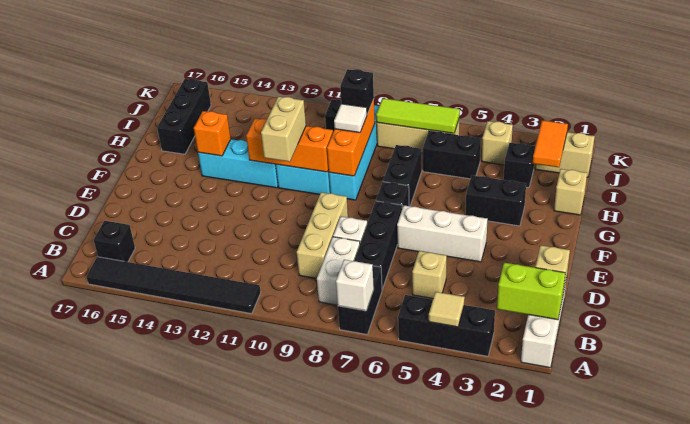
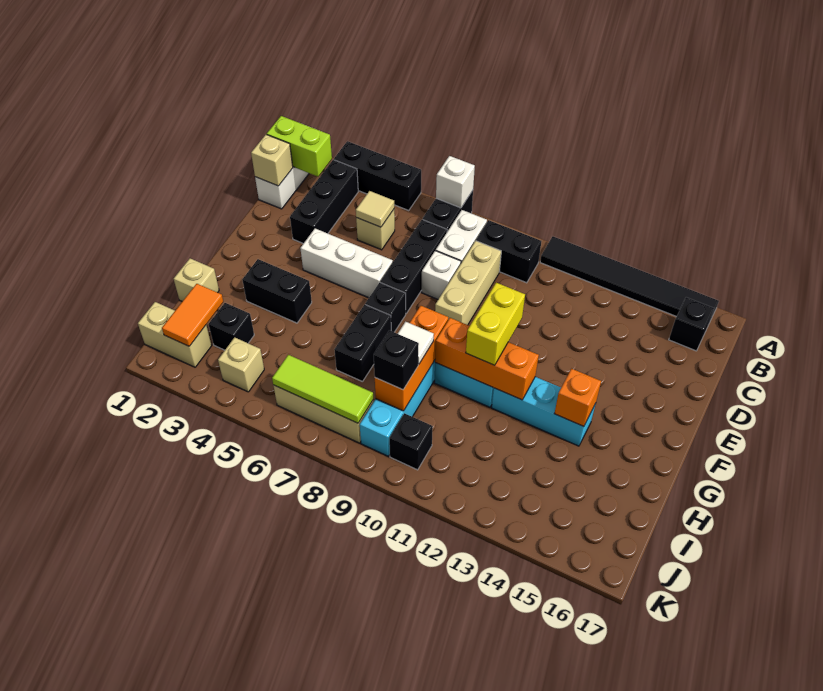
tan tile A4 level 2 -> tan tile C5 level 2
tan brick F11:G11 level 3 -> yellow brick F11:G11 level 3
black brick H16:J16 level 1 -> black brick B3:D3 level 1
black brick I5:I6 level 1 -> black brick B9:B10 level 1

